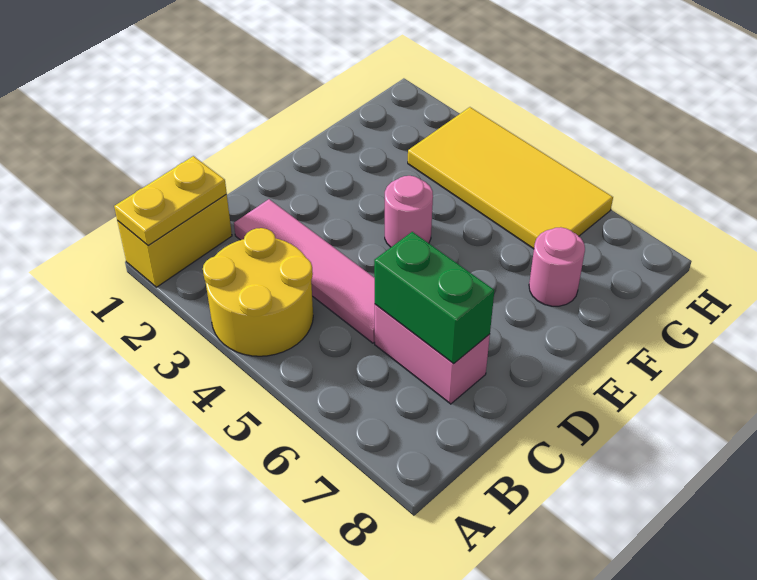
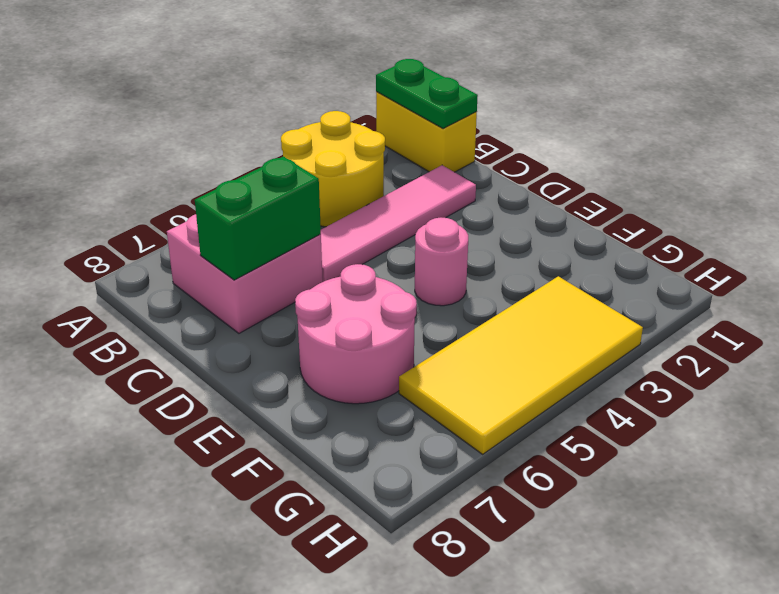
yellow plate A1:B1 level 2 -> green plate A1:B1 level 2
pink brick C6:C7 level 1 -> pink brick B6:C7 level 1
pink round brick F7 level 1 -> pink round brick E6:F7 level 1

